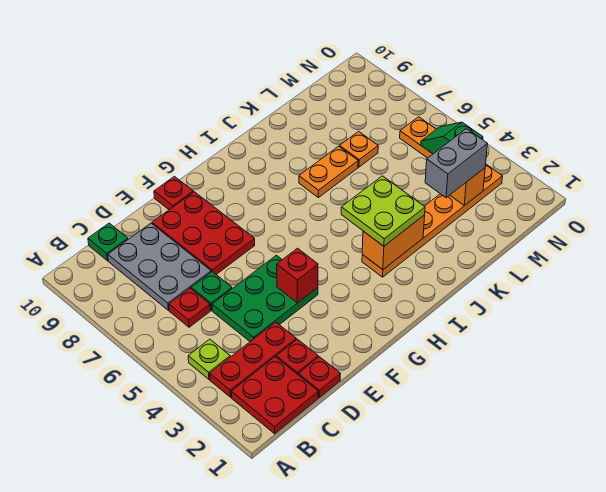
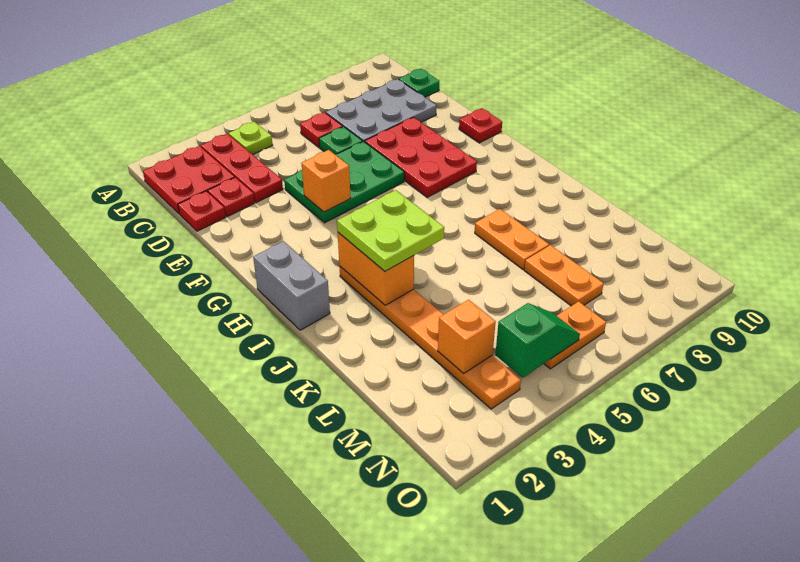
green plate D4:F5 level 1 -> green plate E4:F6 level 1
red plate E7:F9 level 1 -> red plate E7:G8 level 1
red brick F4 level 2 -> orange brick F4 level 2
grey brick L3:M3 level 3 -> grey brick H1:I1 level 1
orange plate L7 level 1 -> orange plate L7:M7 level 1

